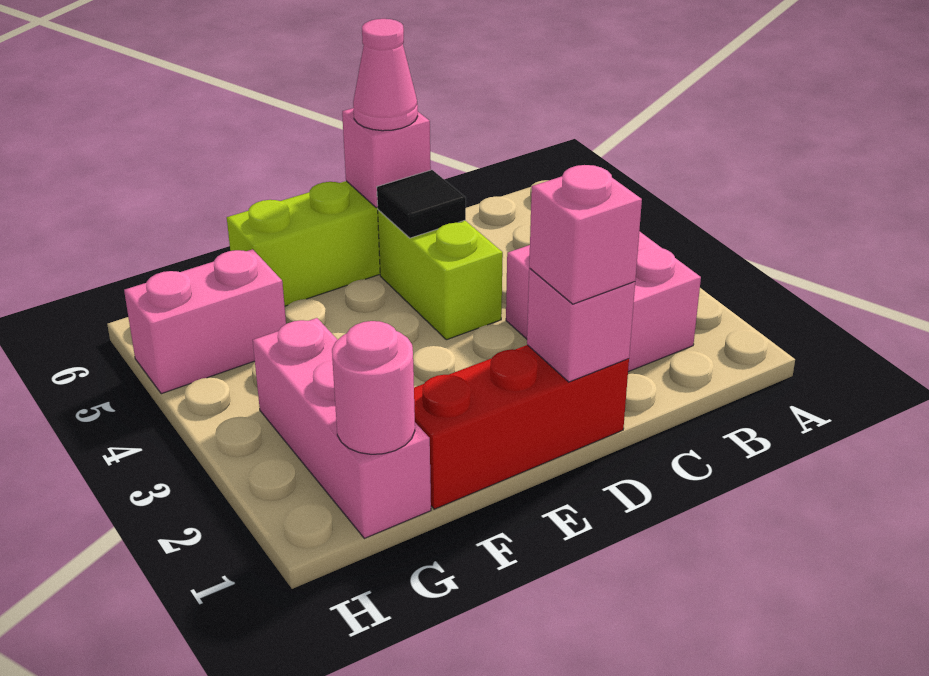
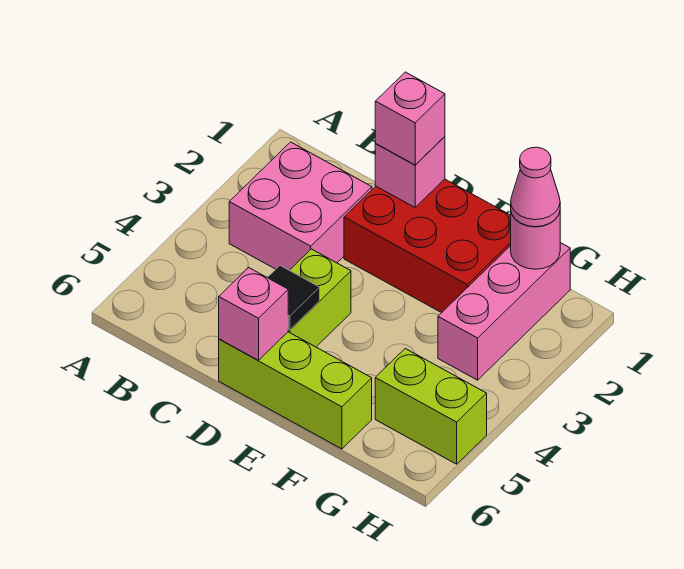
red brick D1:F1 level 1 -> red brick D1:F2 level 1
pink cone D6 level 3 -> pink cone G1 level 3
pink brick G5:H5 level 1 -> lime brick G5:H5 level 1

